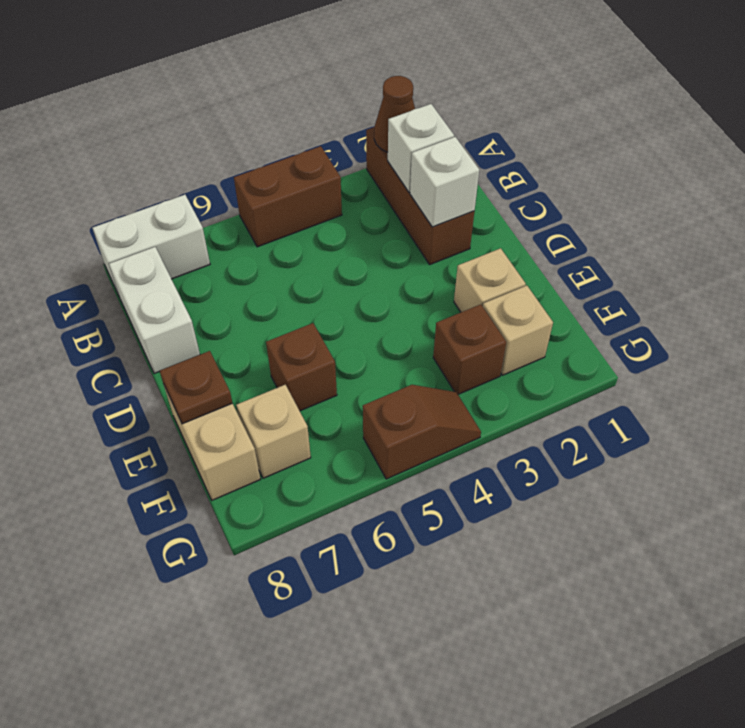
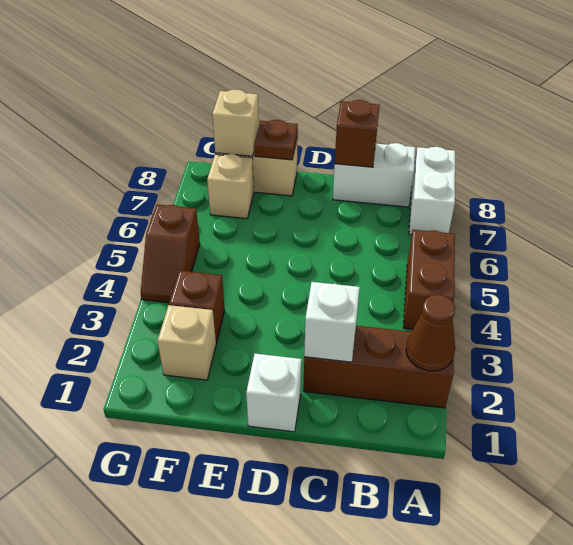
white brick B2 level 2 -> white brick D1 level 1
tan brick E2 level 1 -> tan brick F8 level 2
brown brick E6 level 1 -> brown brick C8 level 2

